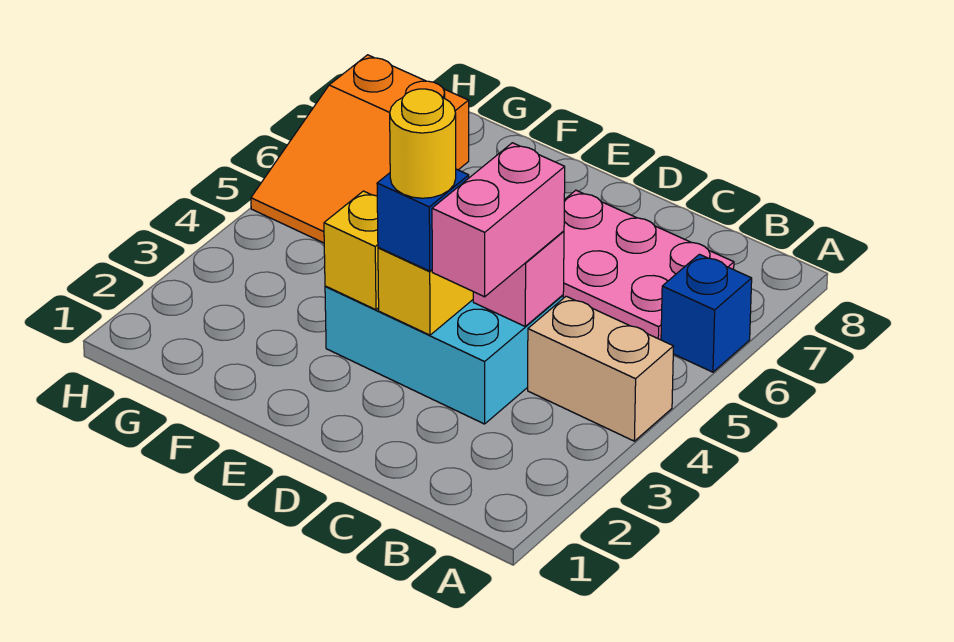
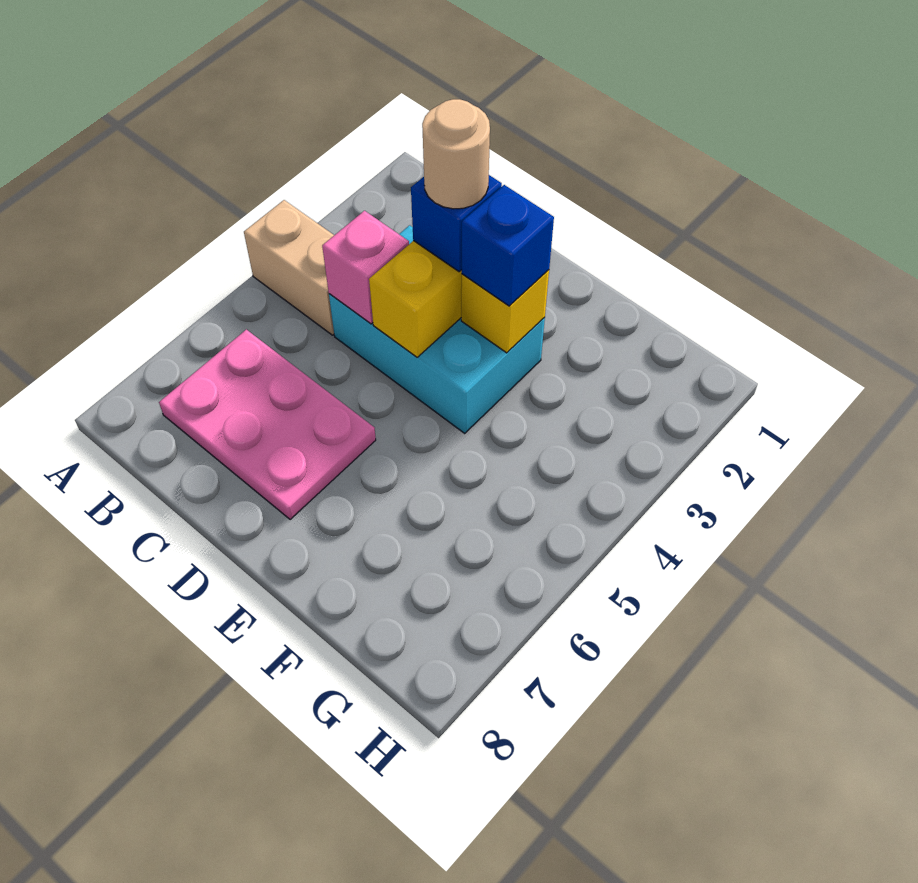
blue brick A6 level 1 -> blue brick E3 level 3
pink brick C3:C4 level 3 -> none
yellow round brick D3 level 4 -> tan round brick D3 level 4
orange slope G5:H7 level 1 top 7 -> none

